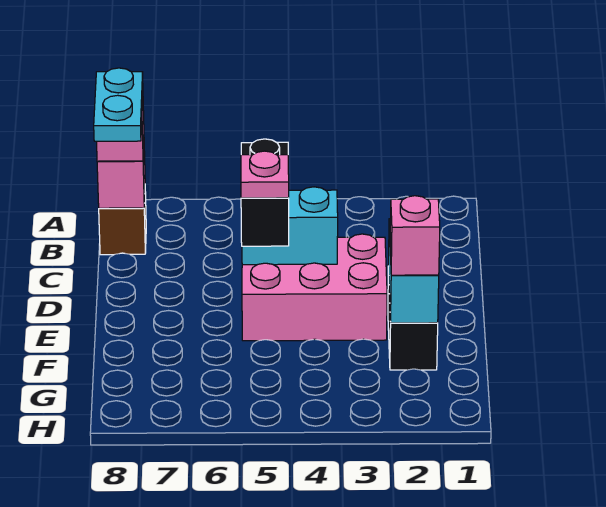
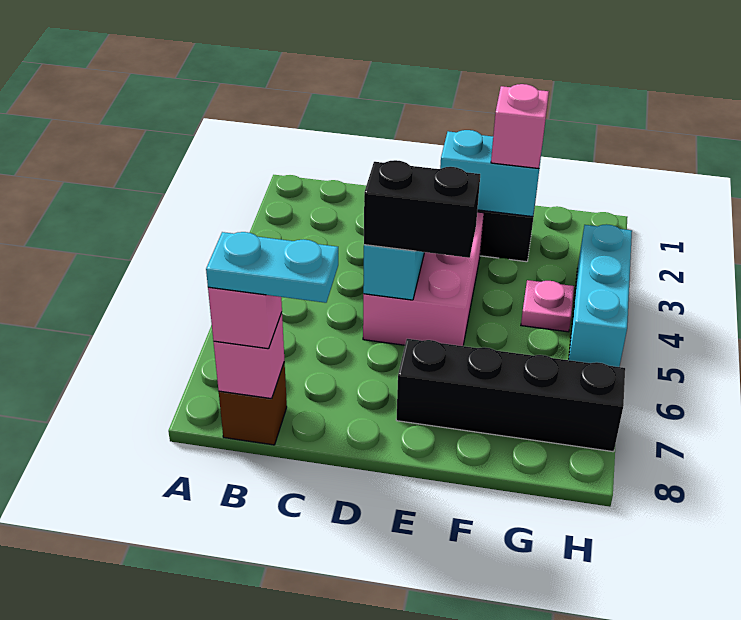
pink plate E5 level 4 -> pink plate G4 level 1
none -> black brick E7:H7 level 1
none -> cyan brick H3:H5 level 1

